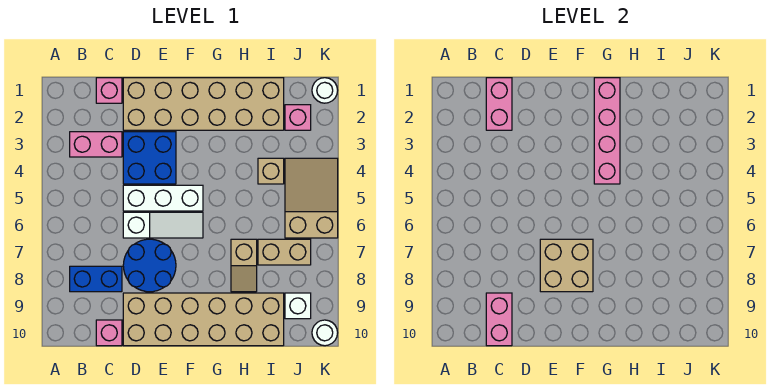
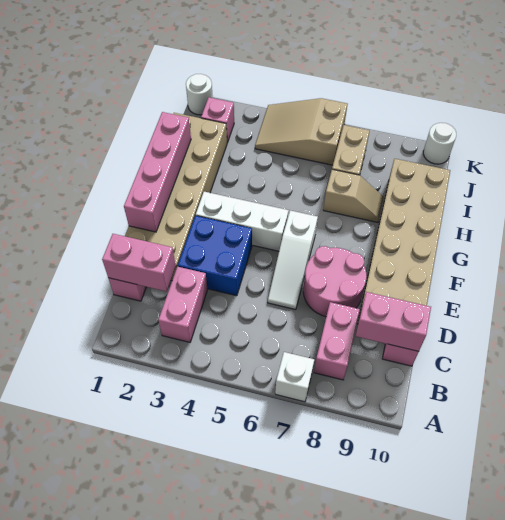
blue brick B8:C8 level 1 -> pink brick B8:C8 level 1
white brick D5:F5 level 1 -> white brick F3:F5 level 1
white slope D6:F6 level 1 top D -> white slope D6:F6 level 1 top F
blue round brick D7:E8 level 1 -> pink round brick D7:E8 level 1
tan brick E7:F8 level 2 -> none
pink brick G1:G4 level 2 -> pink brick E1:H1 level 2
tan brick I4 level 1 -> none
white brick J9 level 1 -> white brick A7 level 1

